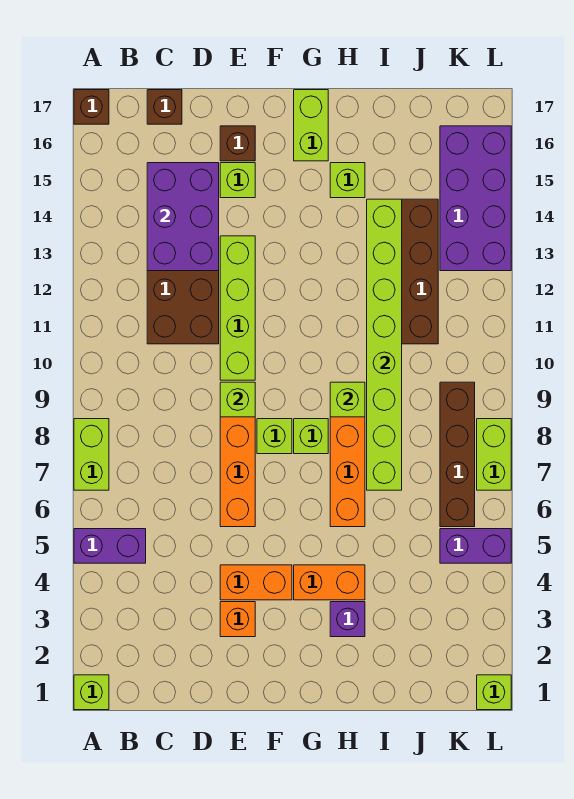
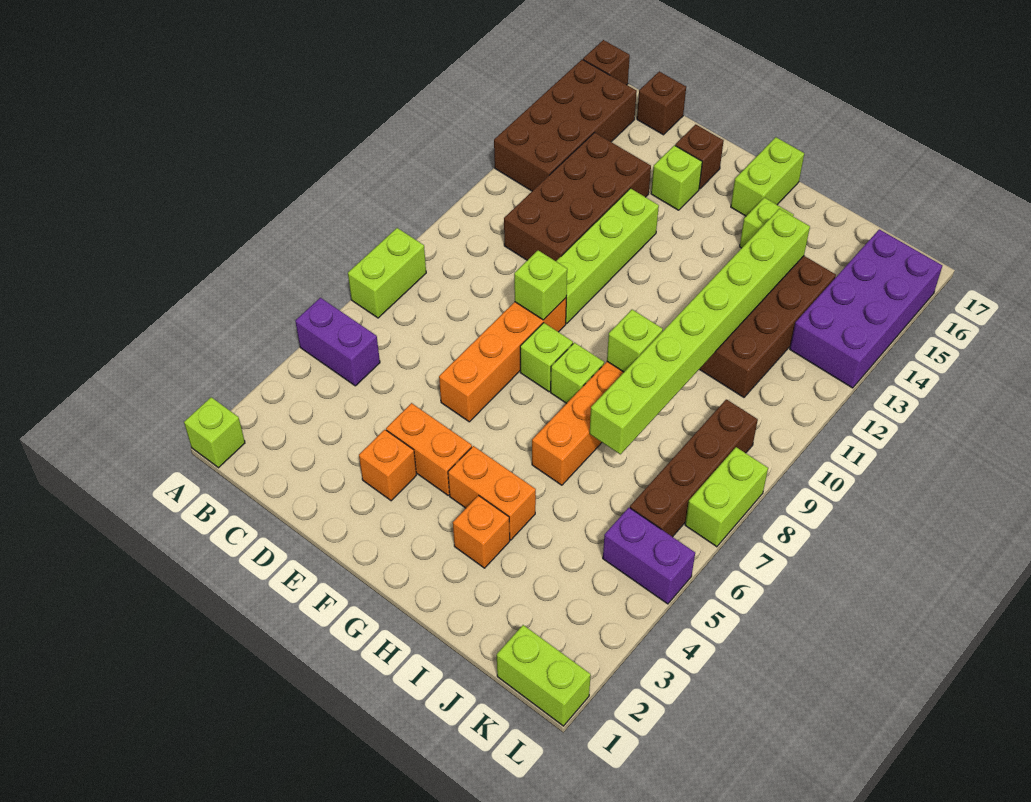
none -> brown brick A13:B16 level 1
purple brick C13:D15 level 2 -> none
purple brick H3 level 1 -> orange brick H3 level 1
lime brick L1 level 1 -> lime brick K1:L1 level 1

